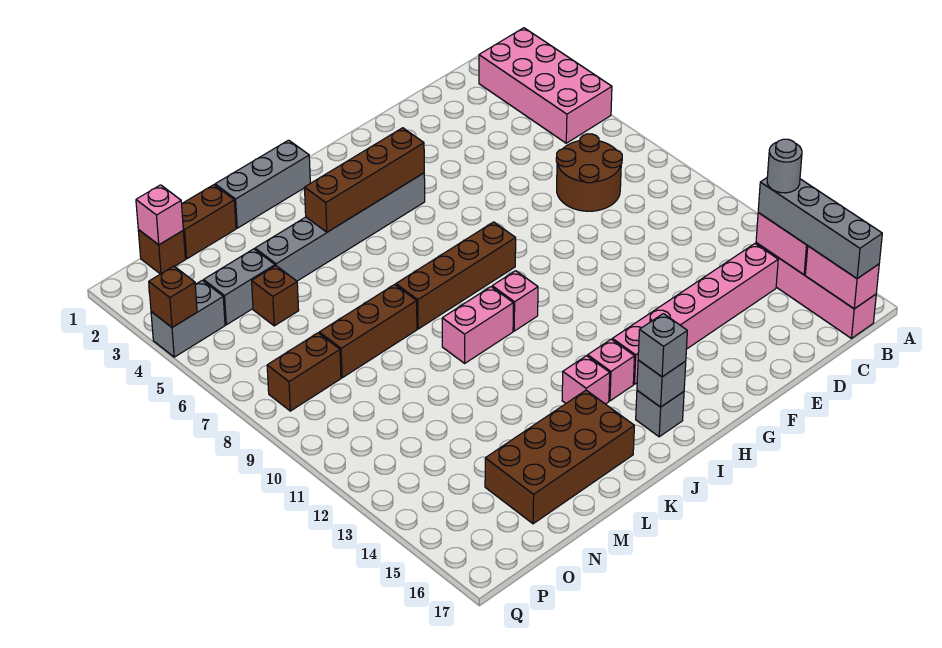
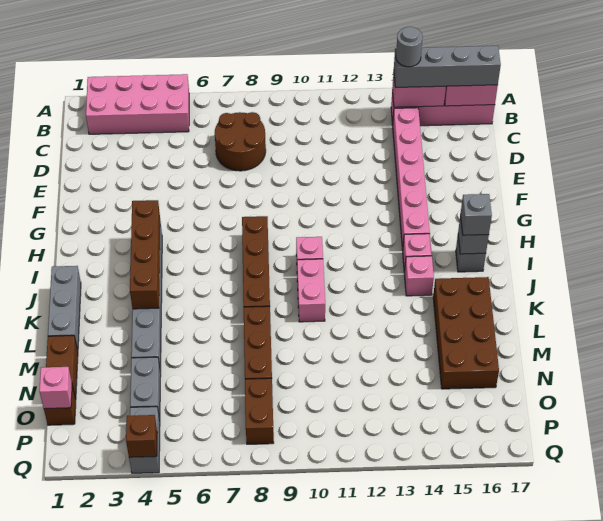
brown brick N5 level 1 -> none

